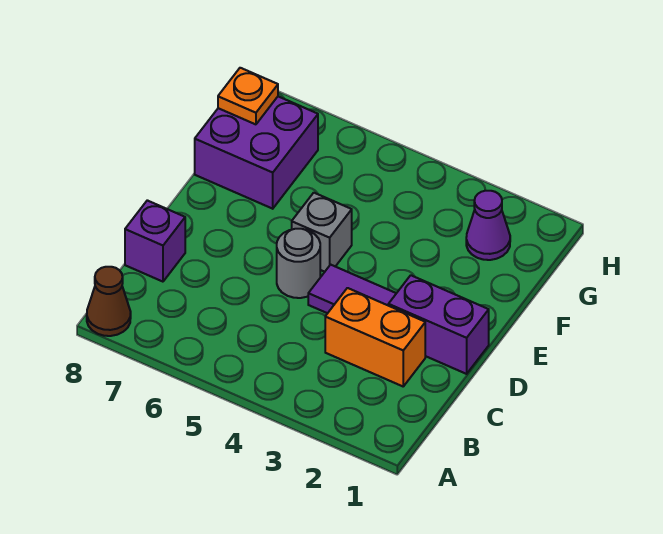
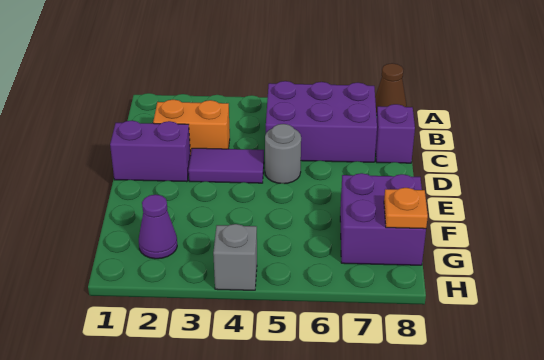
none -> purple brick B5:C7 level 1
grey brick E5 level 1 -> grey brick H4 level 1

